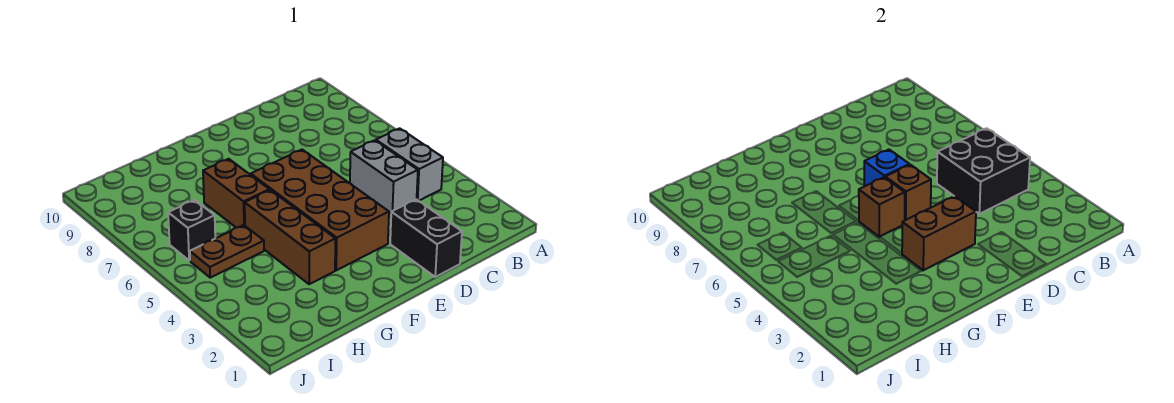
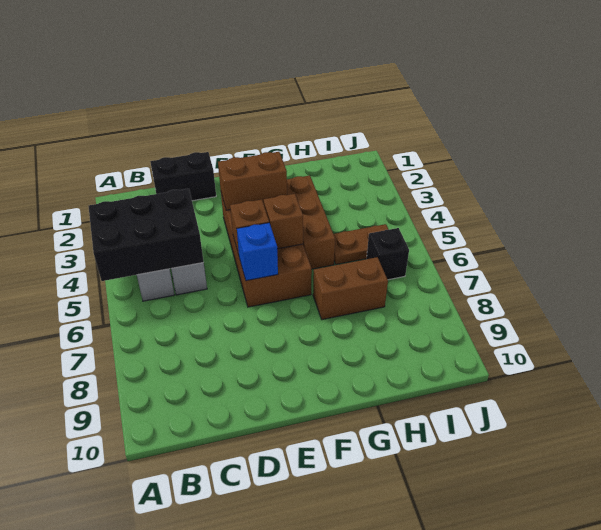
black brick B4:C5 level 2 -> black brick A4:C5 level 2
black brick D1:D2 level 1 -> black brick C1:D1 level 1
brown brick G6:G7 level 1 -> brown brick G7:H7 level 1

